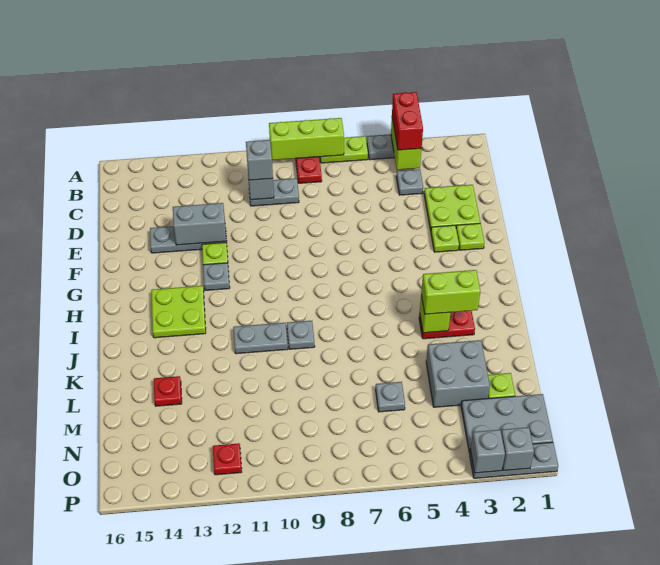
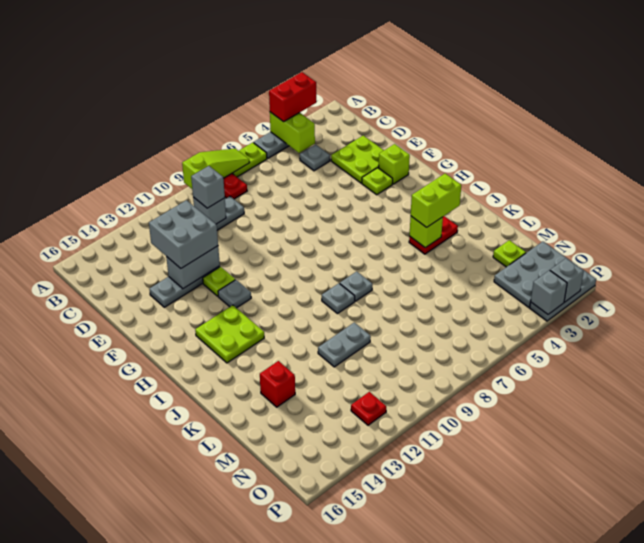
red brick A4:B4 level 3 -> red brick A3:A4 level 3
lime brick A7:A9 level 2 -> lime slope A7:A9 level 2 top 9
lime plate F2 level 1 -> lime brick F2 level 1
grey plate J10:J11 level 1 -> grey plate L10:L11 level 1
grey brick L3:M4 level 1 -> grey brick D12:E13 level 3
red plate L14 level 1 -> red brick L14 level 1
grey plate M6 level 1 -> grey plate J8 level 1

